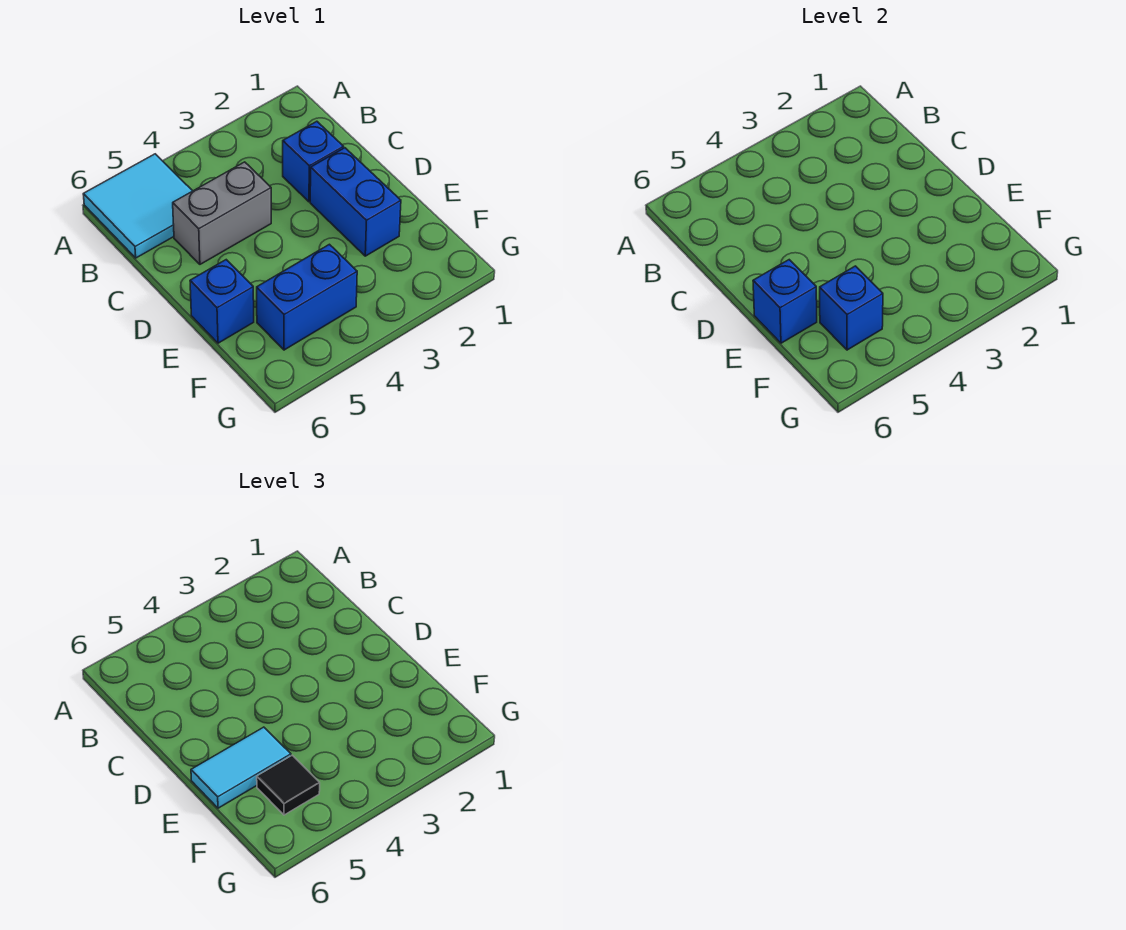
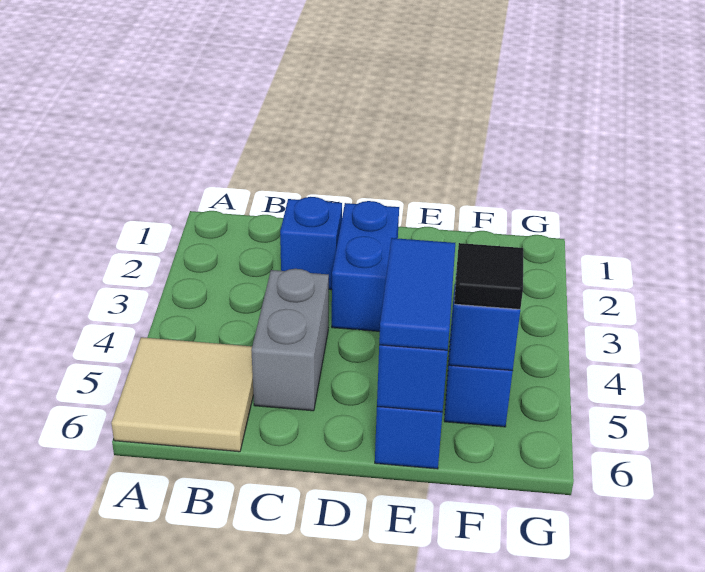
cyan tile A5:B6 level 1 -> tan tile A5:B6 level 1
blue brick D2:E2 level 1 -> blue brick D2:D3 level 1
cyan tile E5:E6 level 3 -> blue tile E5:E6 level 3

